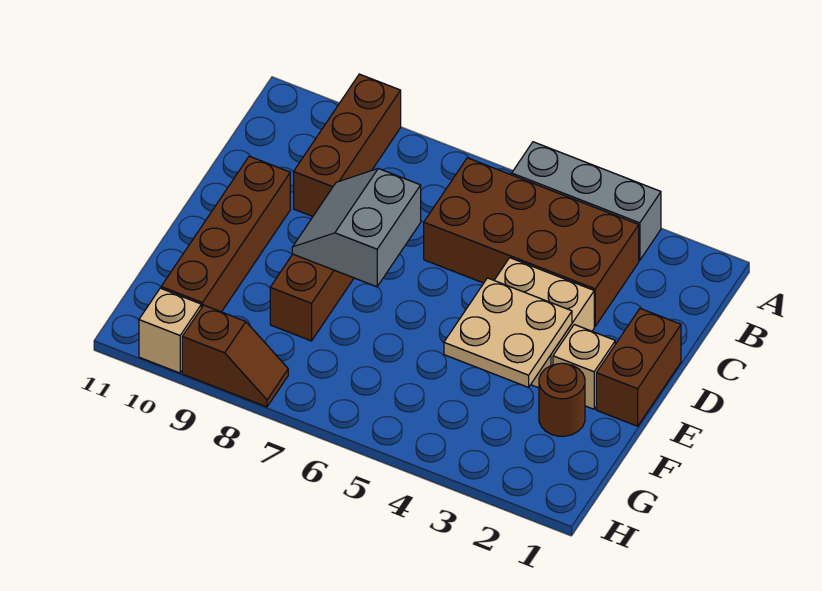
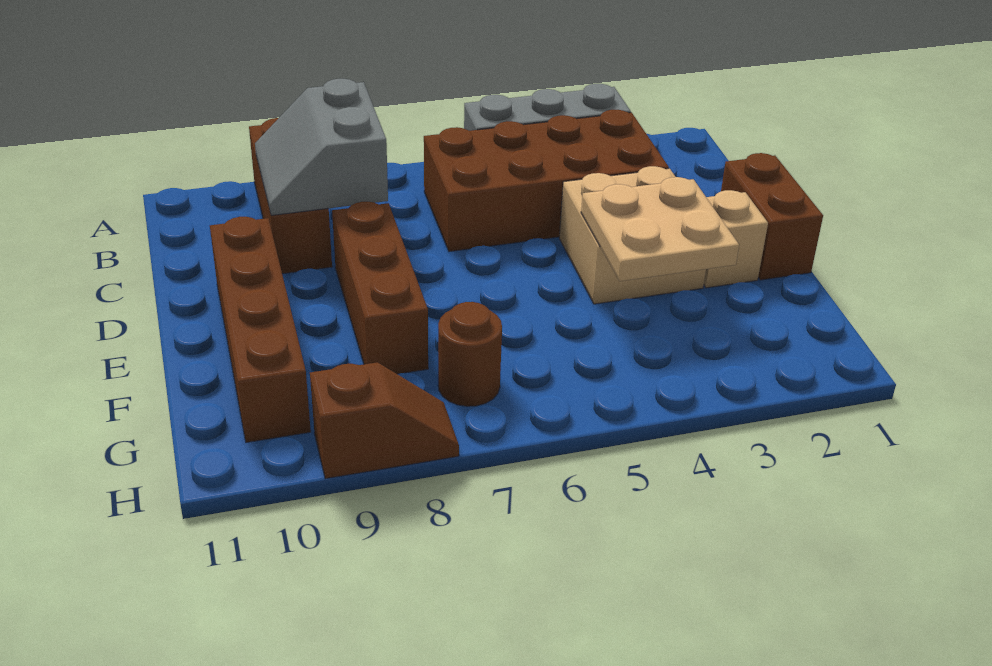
grey slope D7:E8 level 2 top 7 -> grey slope B8:C9 level 2 top 8
brown round brick F2 level 1 -> brown round brick G7 level 1
tan brick H10 level 1 -> none

